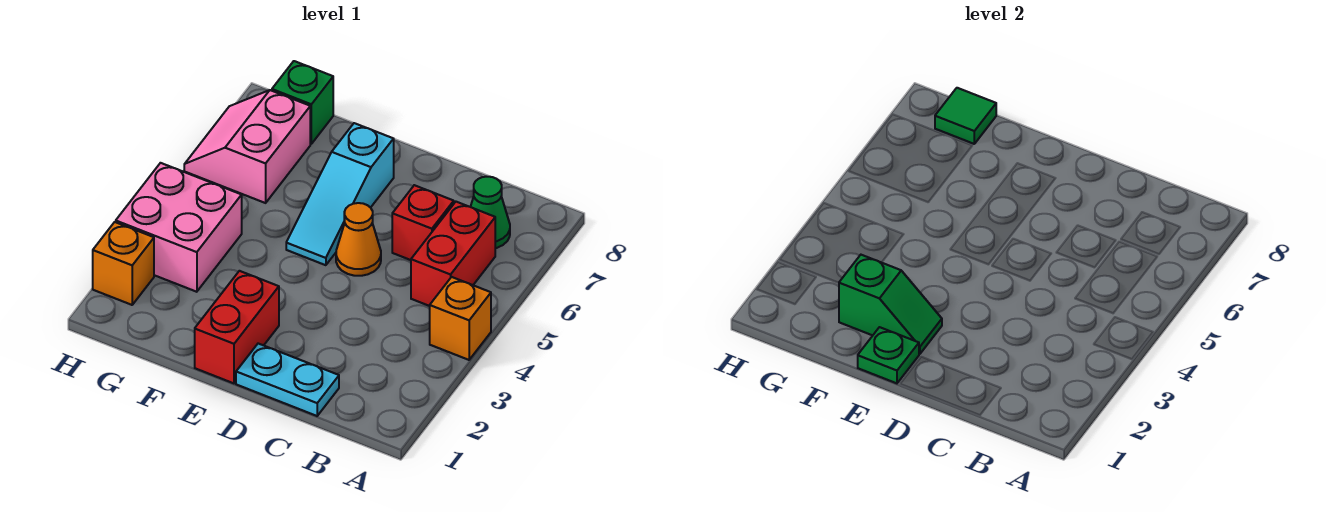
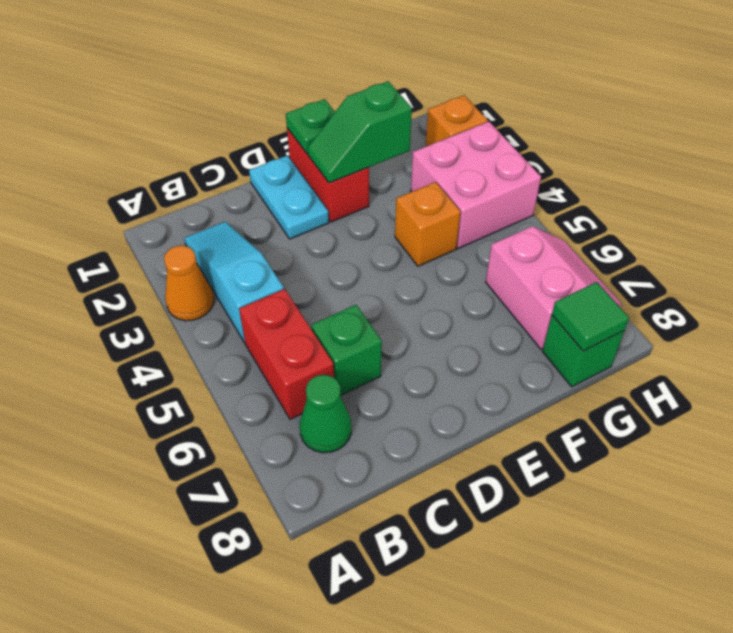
orange brick A4 level 1 -> orange brick F4 level 1
cyan plate C1:D1 level 1 -> cyan plate D1:D2 level 1
red brick C6 level 1 -> green brick C6 level 1
orange cone D5 level 1 -> orange cone A3 level 1
cyan slope E5:E7 level 1 top 7 -> cyan slope B2:B4 level 1 top 4

